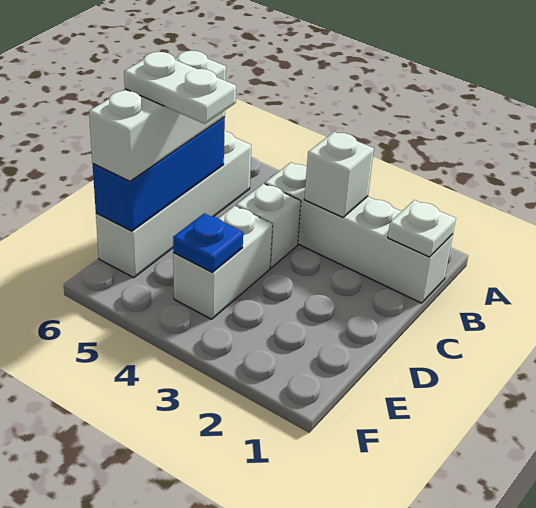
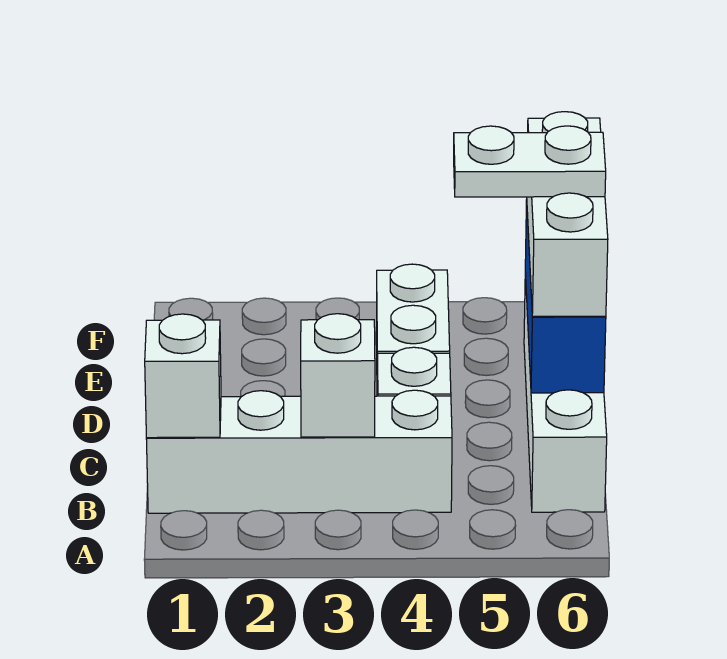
white plate B1 level 2 -> white brick B1 level 2
blue plate E4 level 2 -> none

